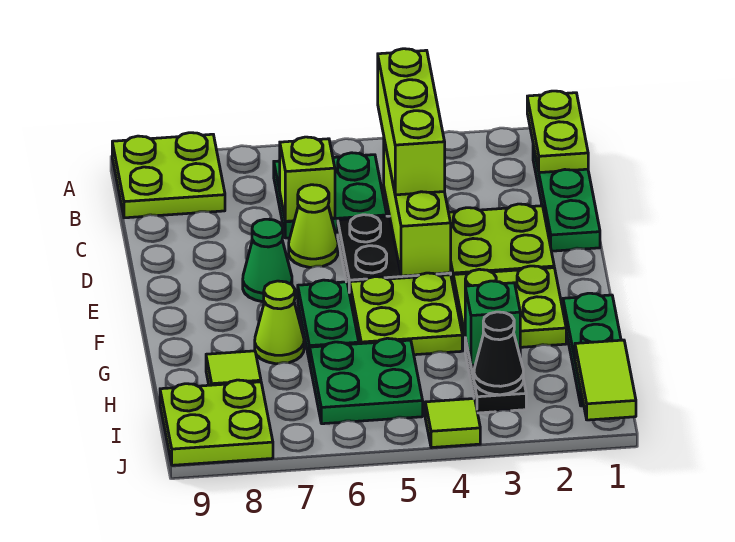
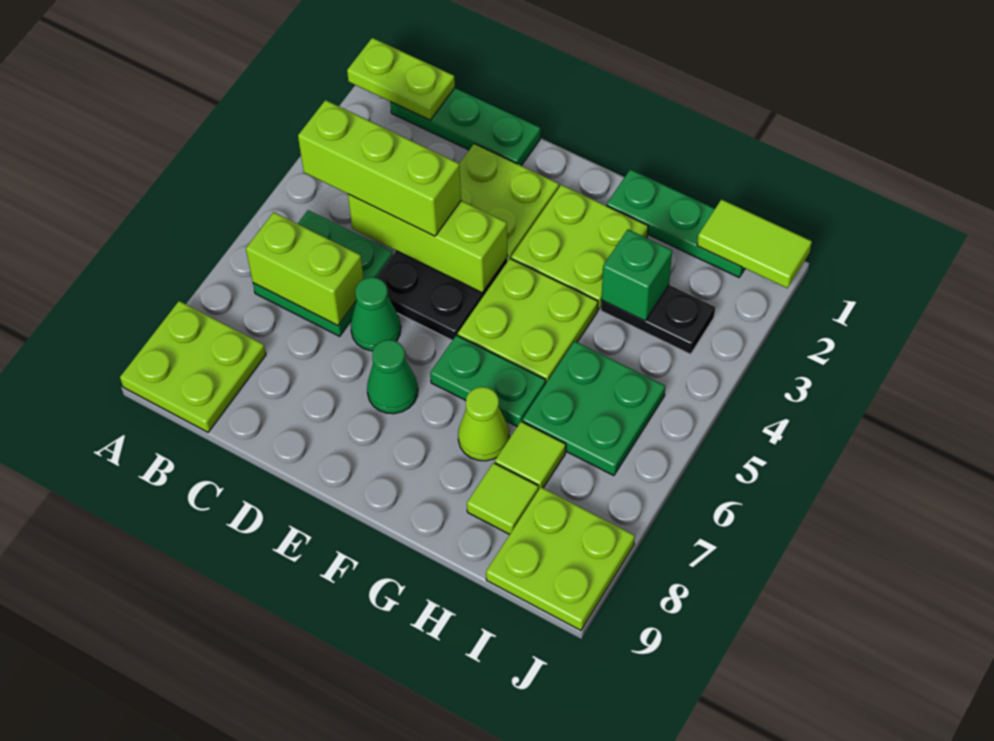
lime brick C6 level 2 -> lime brick B6:C6 level 2
lime cone D6 level 1 -> green cone D6 level 1
black cone I3 level 2 -> none
lime tile J4 level 1 -> lime tile H7 level 1

